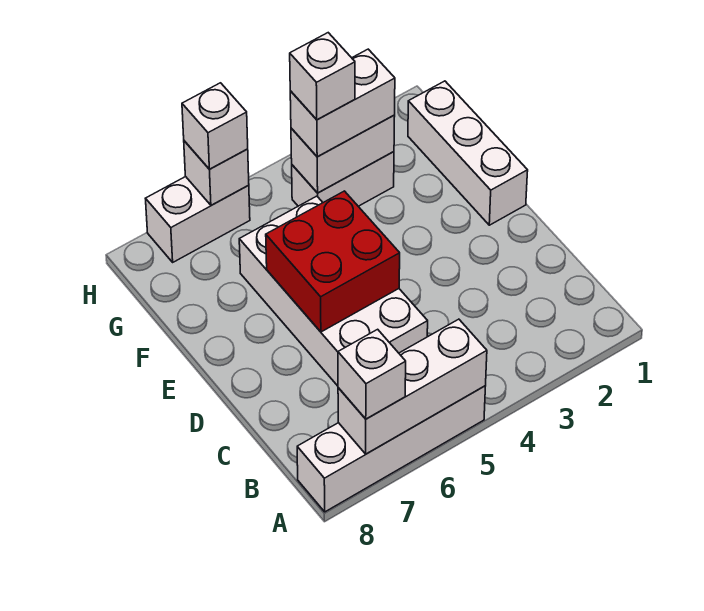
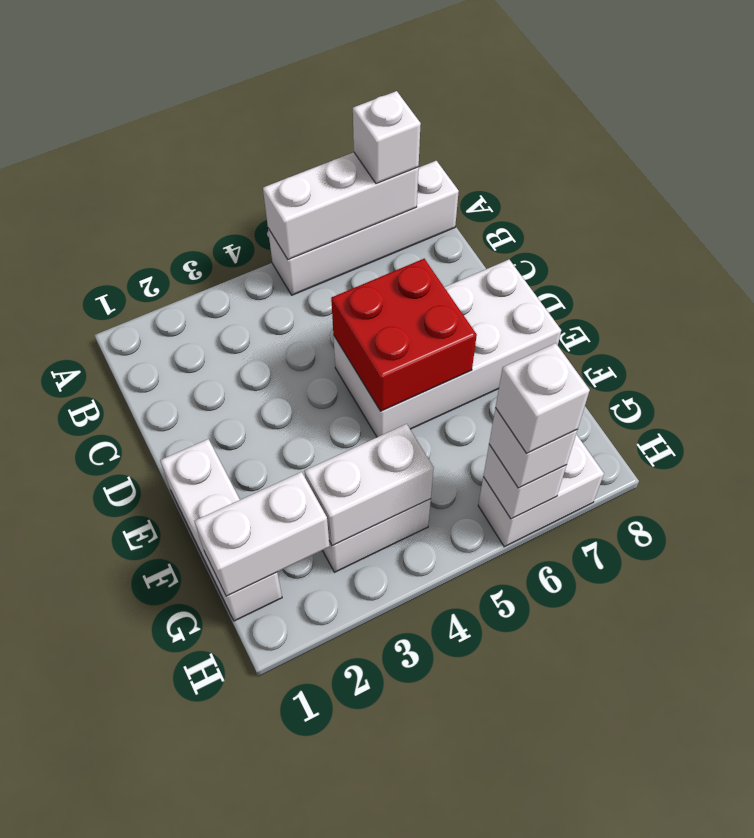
white brick C5:F6 level 1 -> white brick D5:E8 level 1
white brick G3:G4 level 3 -> white brick G1:G2 level 2
white brick G4 level 4 -> white brick H6 level 4

